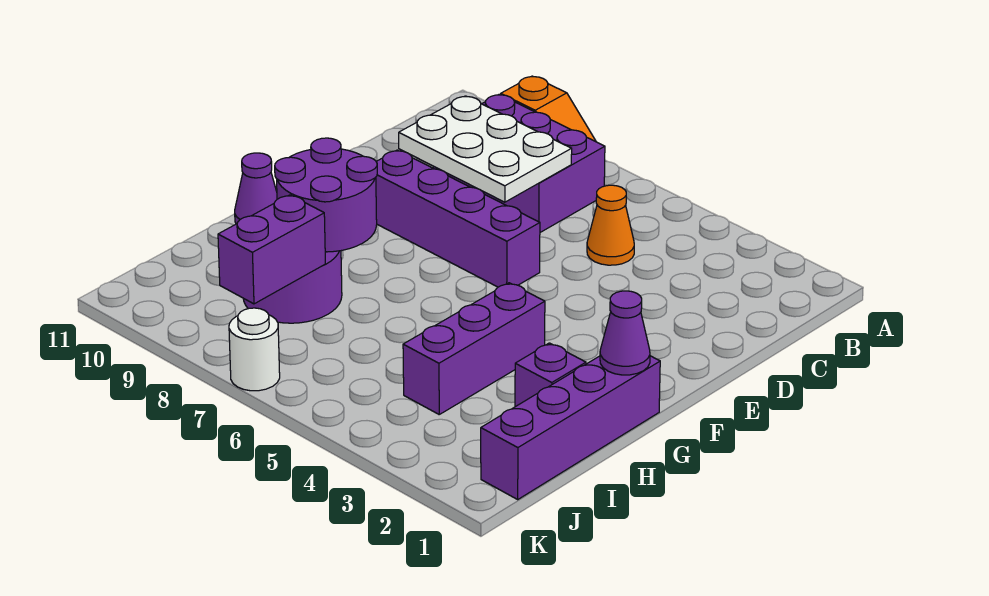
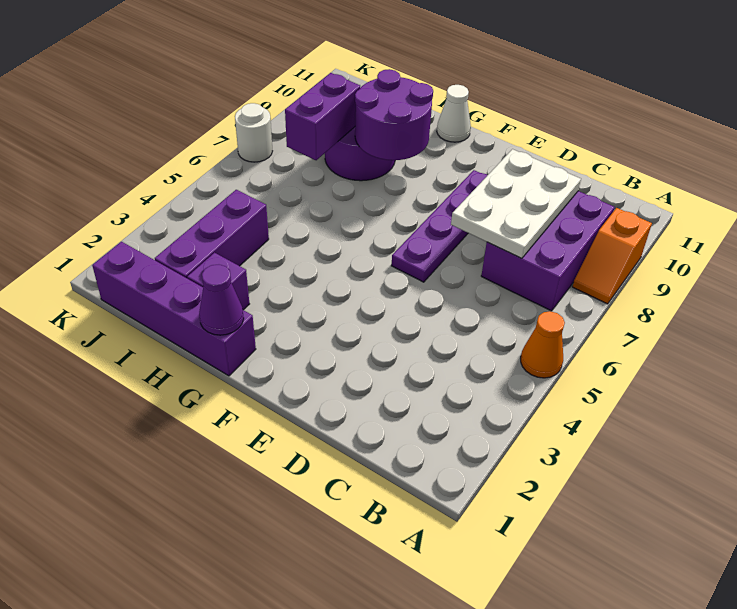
orange cone C5 level 1 -> orange cone A5 level 1
purple brick E6:E9 level 1 -> purple plate E6:E9 level 1
purple brick G4:I4 level 1 -> purple brick I2:I4 level 1
purple cone G11 level 1 -> white cone G11 level 1
purple brick I8:J8 level 2 -> purple brick I7:I8 level 2

